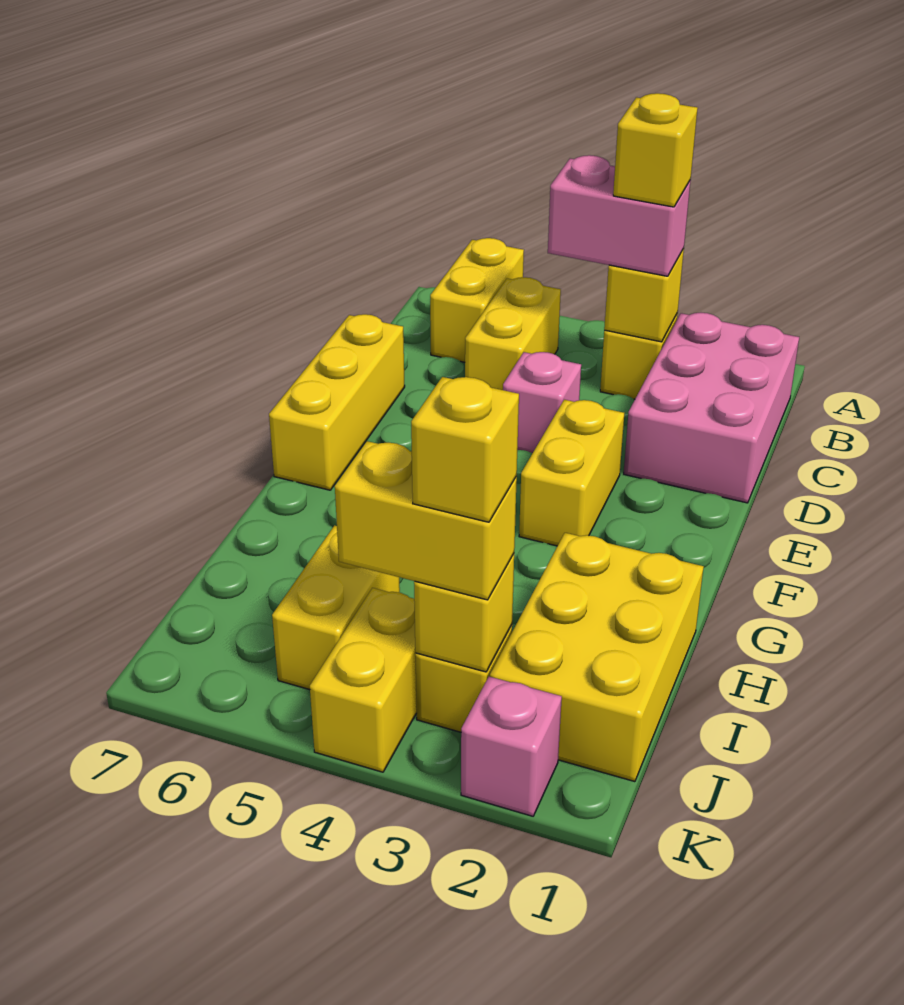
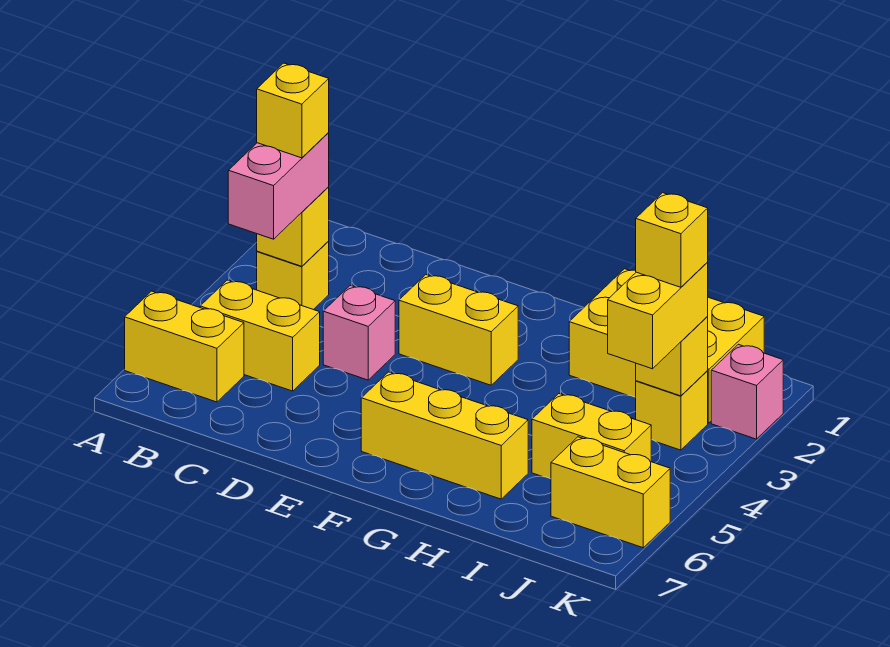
pink brick B1:D2 level 1 -> none
yellow brick D7:F7 level 1 -> yellow brick F6:H6 level 1
yellow brick J4:K4 level 1 -> yellow brick J6:K6 level 1

